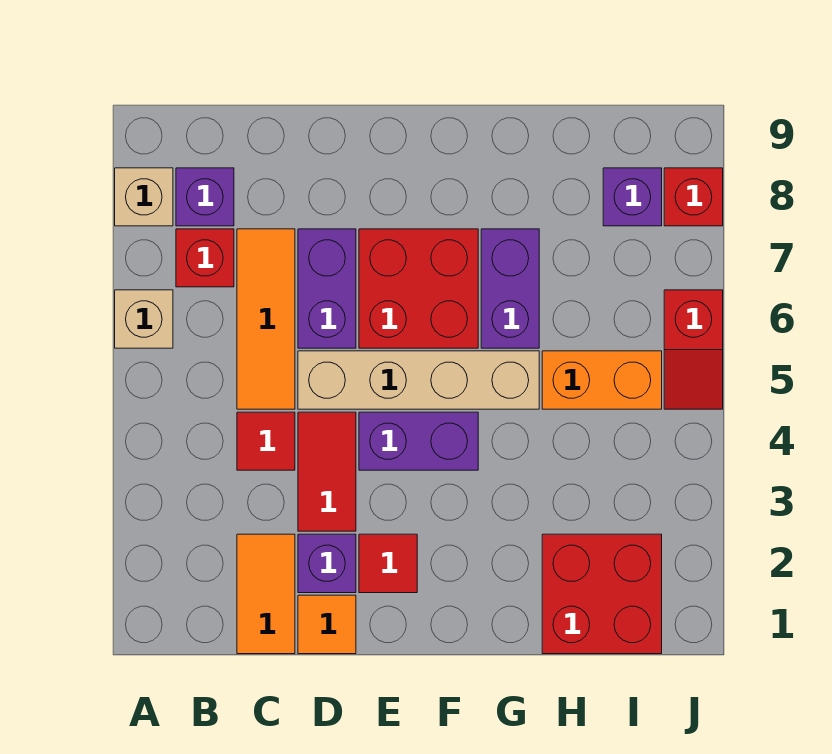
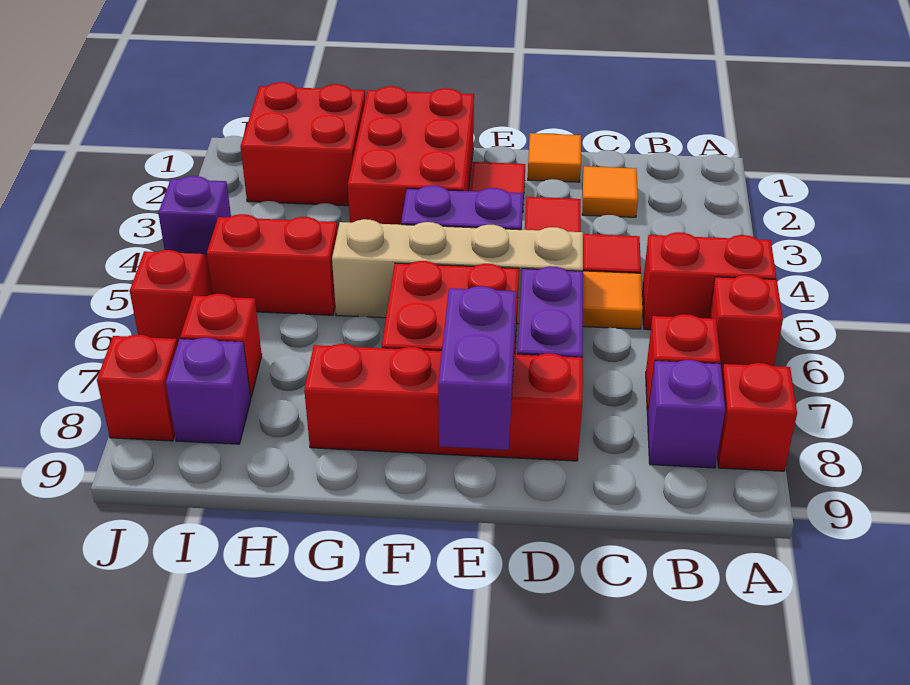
none -> red brick A5:B5 level 1
tan brick A6 level 1 -> red brick A6 level 1
tan brick A8 level 1 -> red brick A8 level 1
orange tile C1:C2 level 1 -> orange tile C2 level 1
orange tile C5:C7 level 1 -> orange tile C5 level 1
purple brick D2 level 1 -> purple brick J4 level 1
none -> red brick D8:G8 level 1
none -> red brick F1:G3 level 1
purple brick G6:G7 level 1 -> purple brick E8:E9 level 2
orange brick H5:I5 level 1 -> red brick H5:I5 level 1
none -> red brick I7 level 1

